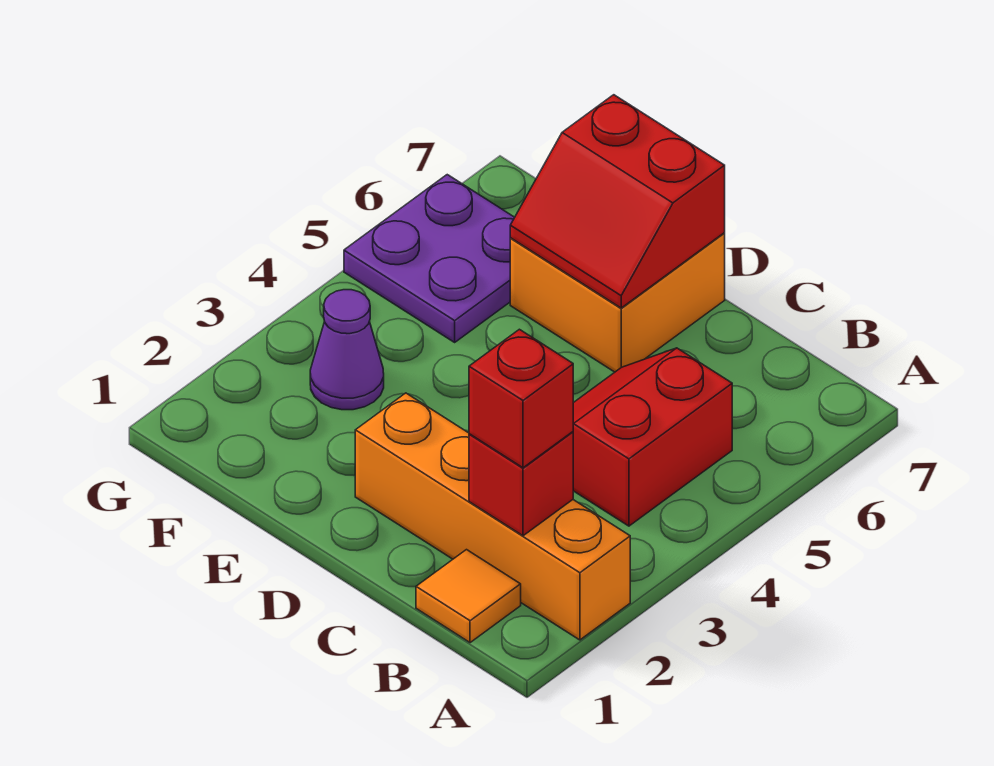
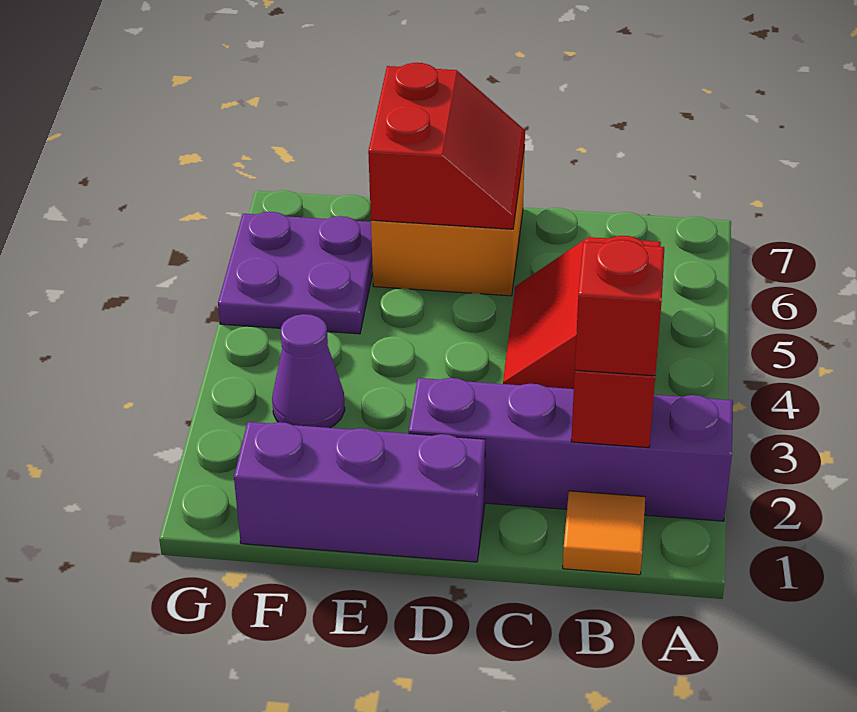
orange brick A2:D2 level 1 -> purple brick A2:D2 level 1
none -> purple brick D1:F1 level 1
red slope D6:E7 level 2 top 7 -> red slope D6:E7 level 2 top E

